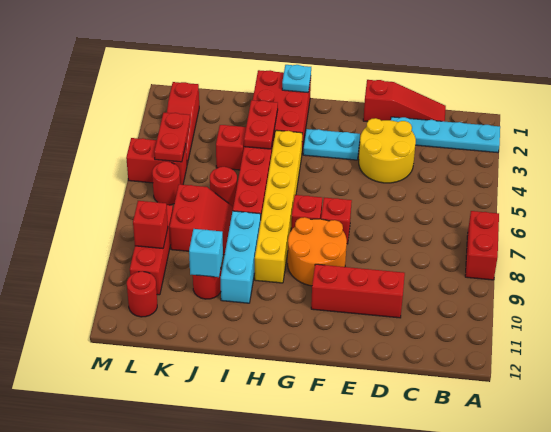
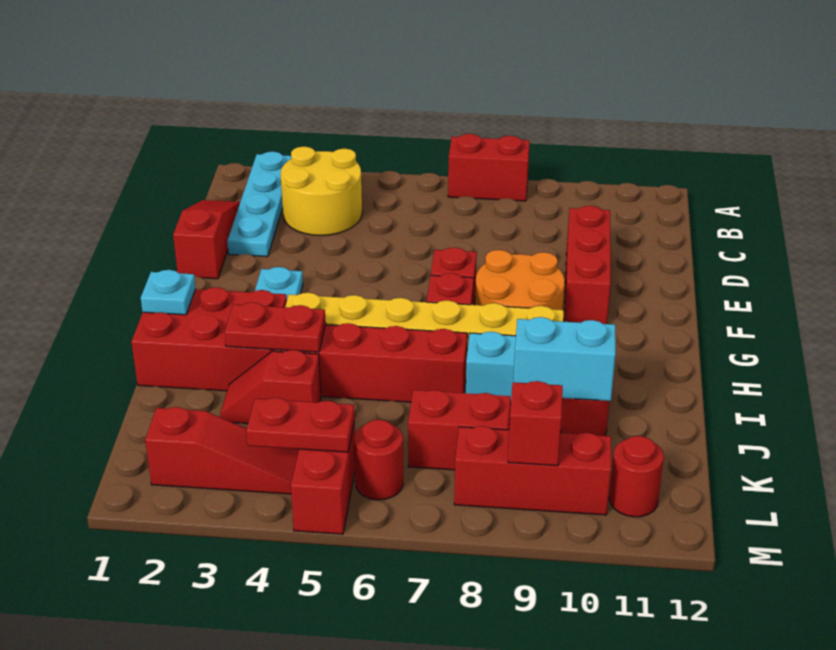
yellow round brick D3:E4 level 1 -> yellow round brick B3:C4 level 1
red round brick J6 level 1 -> none
cyan brick J10 level 2 -> cyan brick J9:J10 level 2

